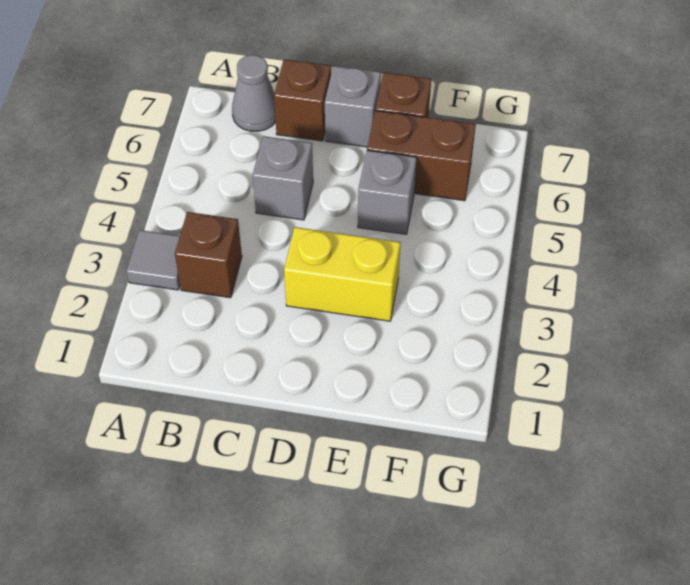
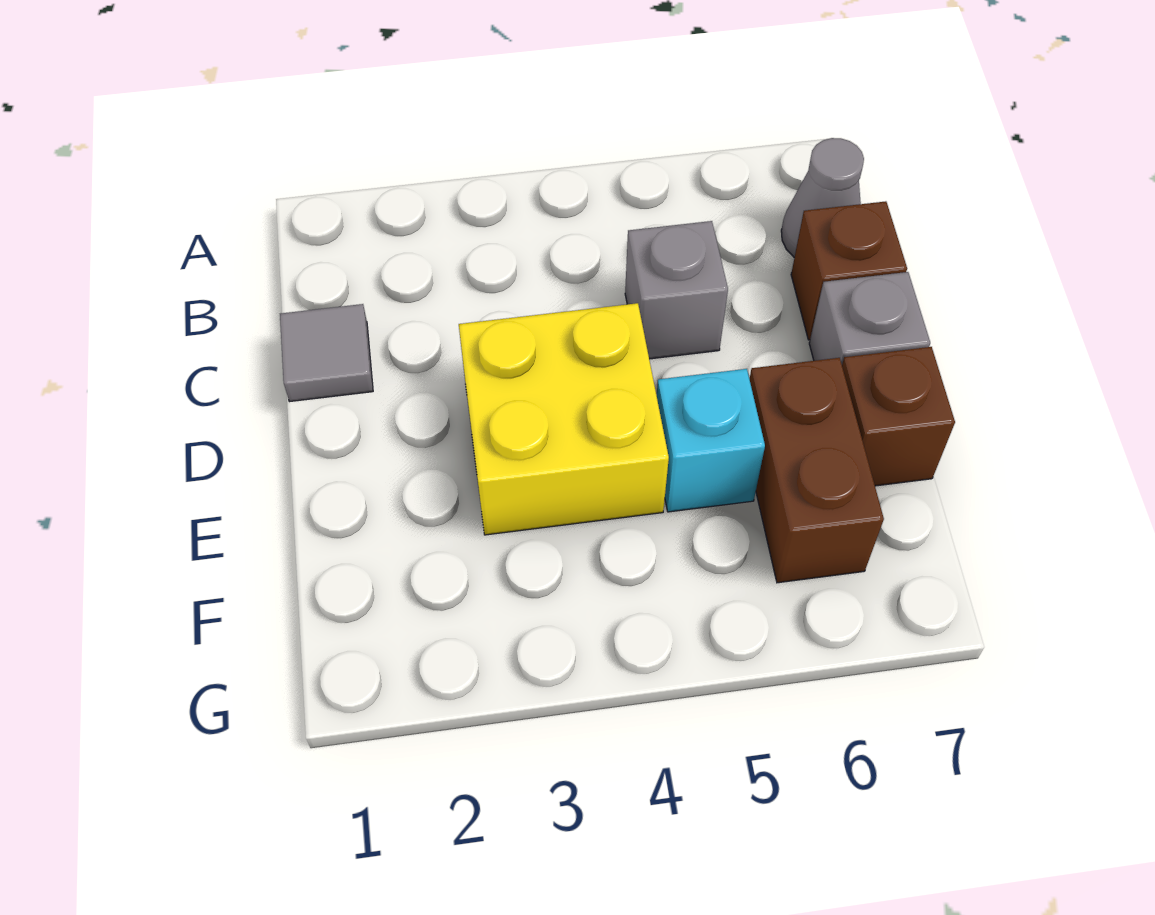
grey tile A3 level 1 -> grey tile C1 level 1
brown brick B3 level 1 -> none
yellow brick D3:E3 level 1 -> yellow brick D3:E4 level 1
grey brick E5 level 1 -> cyan brick E5 level 1

